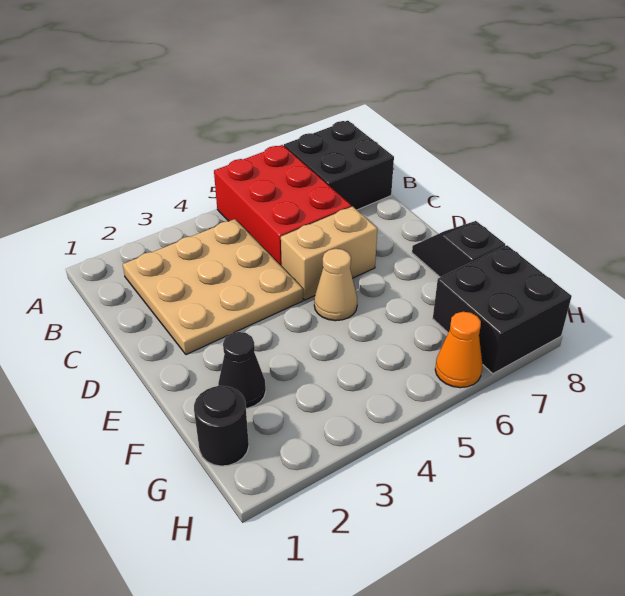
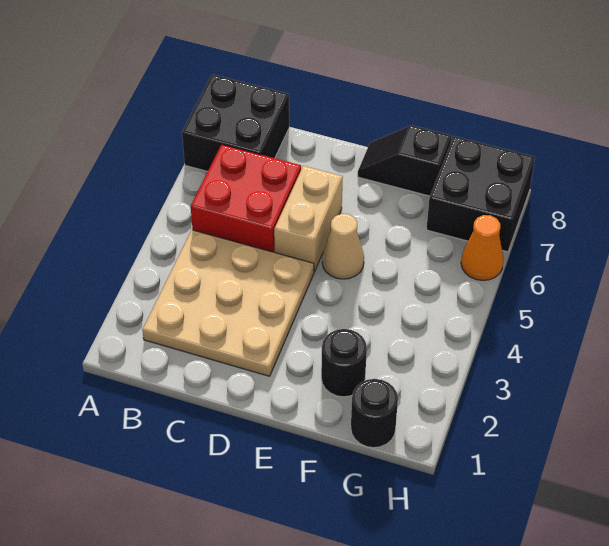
red brick A5:C6 level 1 -> red brick B5:C6 level 1
black cone F2 level 1 -> black round brick F2 level 1

